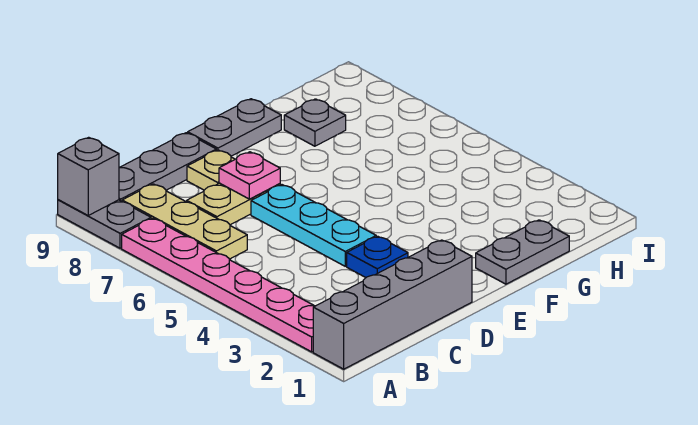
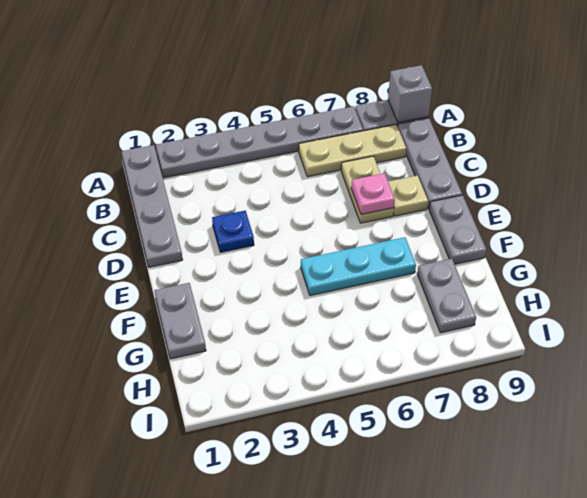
grey brick A1:D1 level 1 -> grey plate A1:D1 level 1
pink plate A2:A7 level 1 -> grey plate A2:A7 level 1
cyan plate D4:D6 level 1 -> cyan plate F5:F7 level 1
grey plate G8 level 1 -> grey plate G8:H8 level 1

